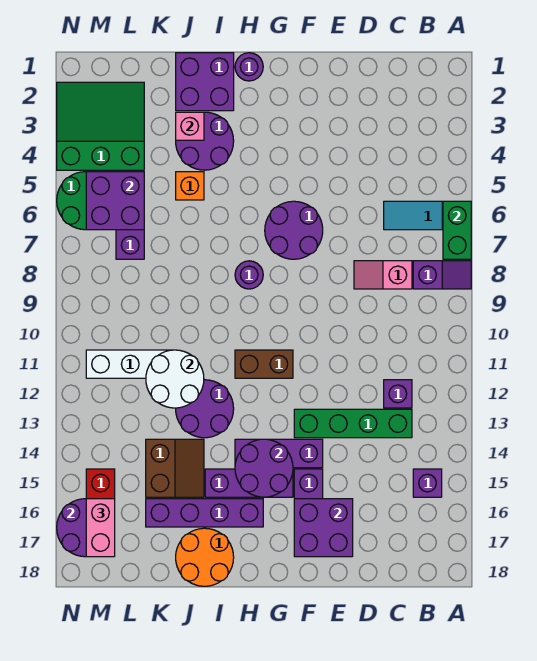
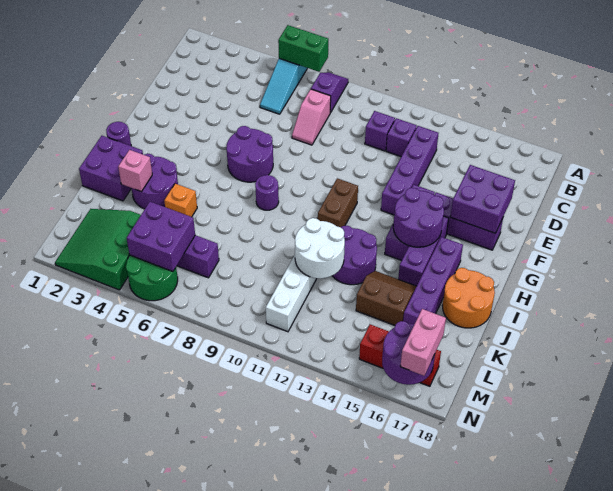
purple brick B15 level 1 -> purple brick C11 level 1
green brick C13:F13 level 1 -> purple brick C13:F13 level 1
pink brick M16:M17 level 3 -> pink brick M17:N17 level 3

